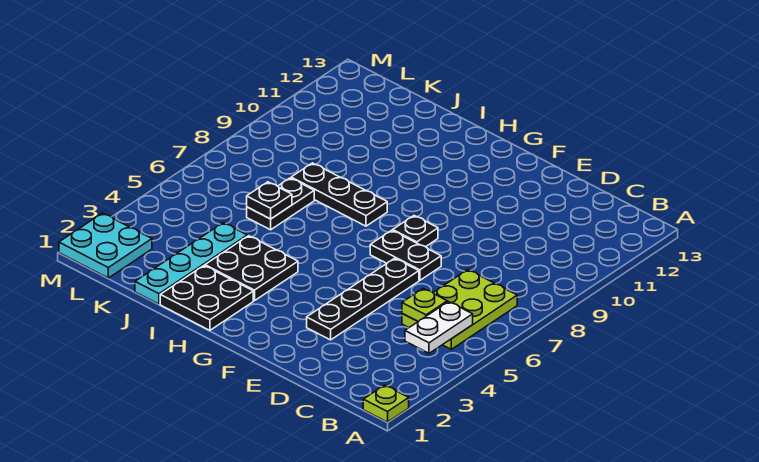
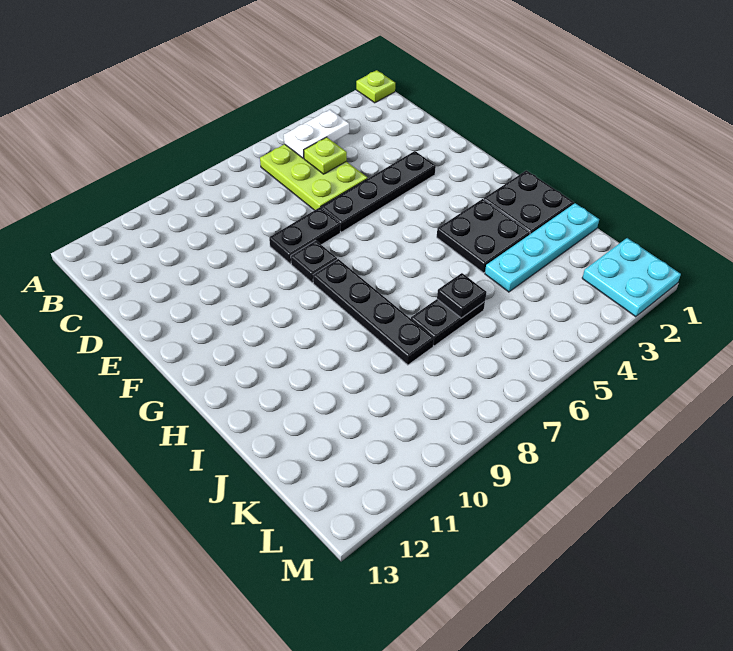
lime plate B5:C7 level 1 -> lime plate B5:D6 level 1
black plate E7:F7 level 1 -> black plate E7:E8 level 1
black plate H8:J8 level 1 -> black plate G8:J8 level 1

